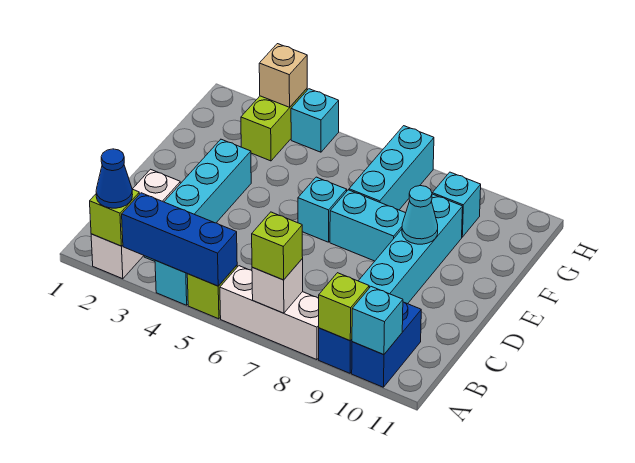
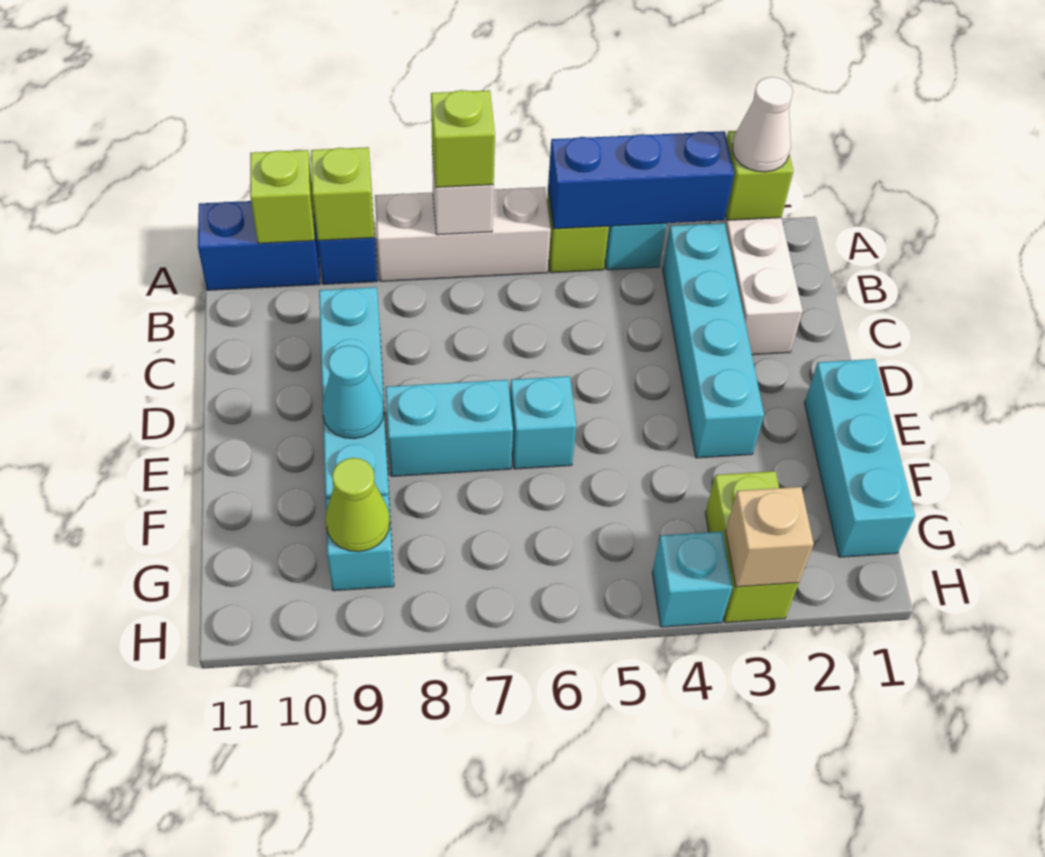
blue cone A2 level 3 -> white cone A2 level 3
blue brick A10:B10 level 1 -> blue brick A10:A11 level 1
cyan brick A10 level 2 -> lime brick A10 level 2
cyan brick F7:H7 level 1 -> cyan brick E1:G1 level 1
none -> lime cone G9 level 2

